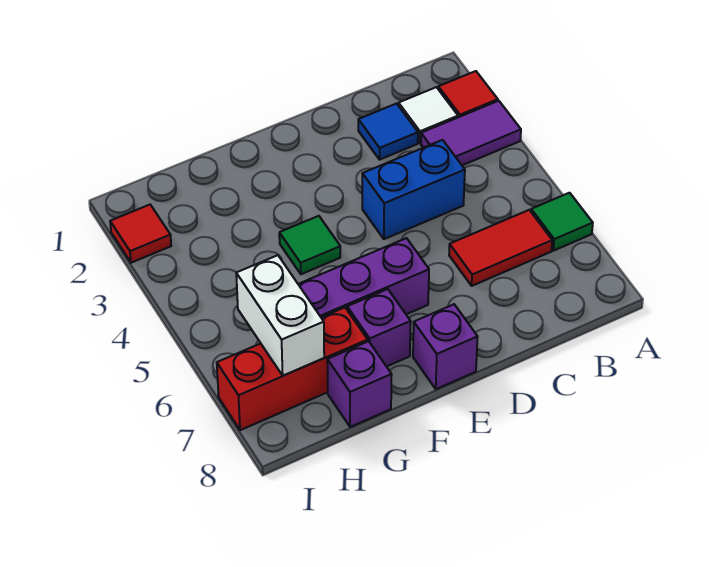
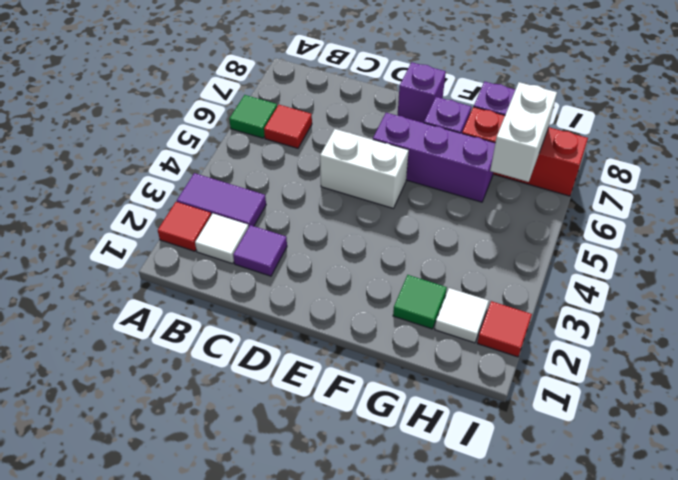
red tile B6:C6 level 1 -> red tile B6 level 1
blue tile C2 level 1 -> purple tile C2 level 1
blue brick C4:D4 level 1 -> none
none -> white brick D5:E5 level 1
green tile F4 level 1 -> green tile G2 level 1
none -> white tile H2 level 1

